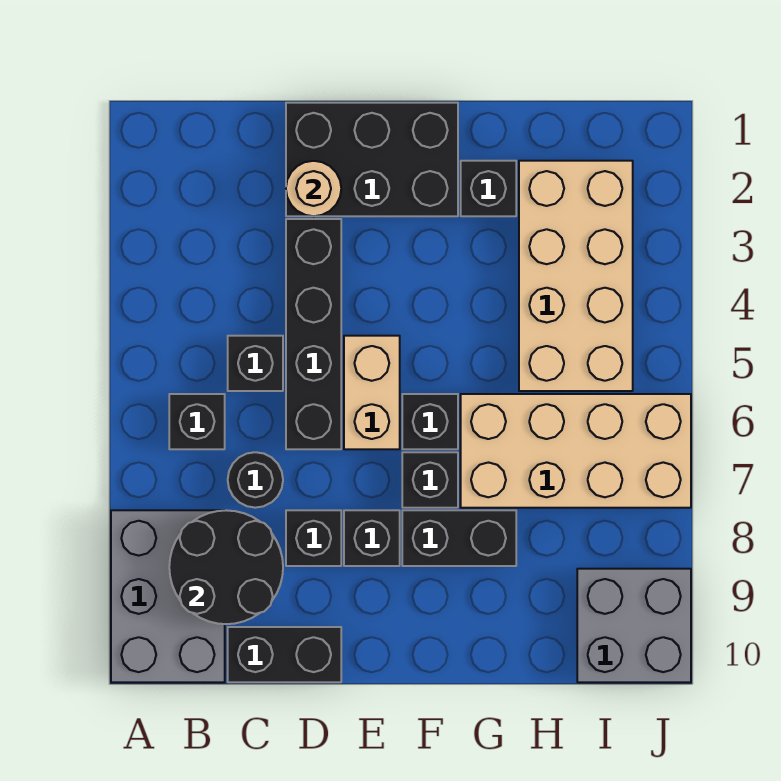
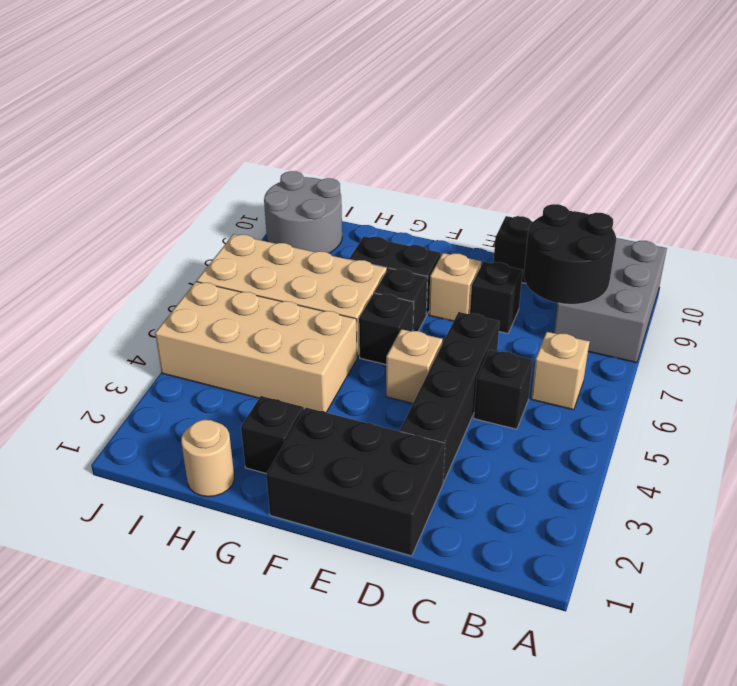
black brick B6 level 1 -> tan brick B6 level 1
black round brick C7 level 1 -> none
tan round brick D2 level 2 -> tan round brick H1 level 1
tan brick E5:E6 level 1 -> tan brick E5 level 1
black brick E8 level 1 -> tan brick E8 level 1
tan brick H2:I5 level 1 -> tan brick G4:J5 level 1
grey brick I9:J10 level 1 -> grey round brick I9:J10 level 1

